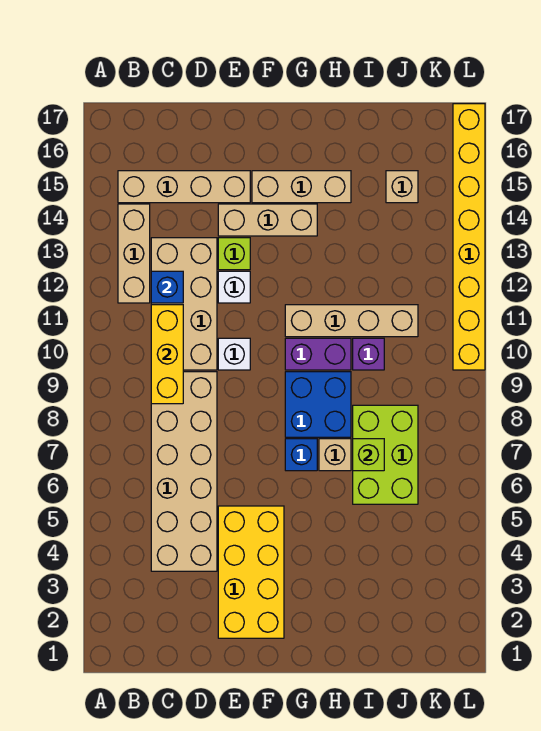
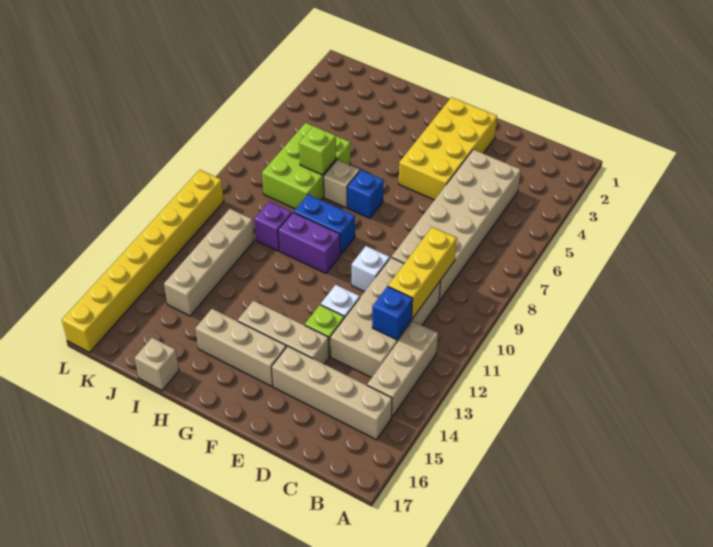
blue brick G8:H9 level 1 -> blue brick G9:H9 level 1
tan brick G11:J11 level 1 -> tan brick J11:J14 level 1
tan brick J15 level 1 -> tan brick I17 level 1

